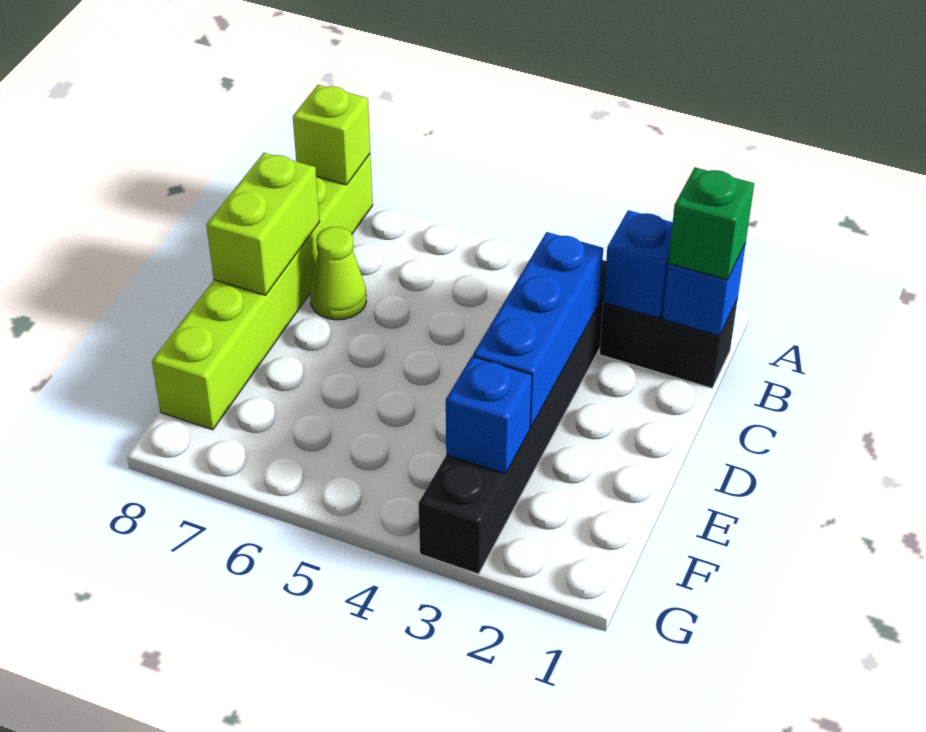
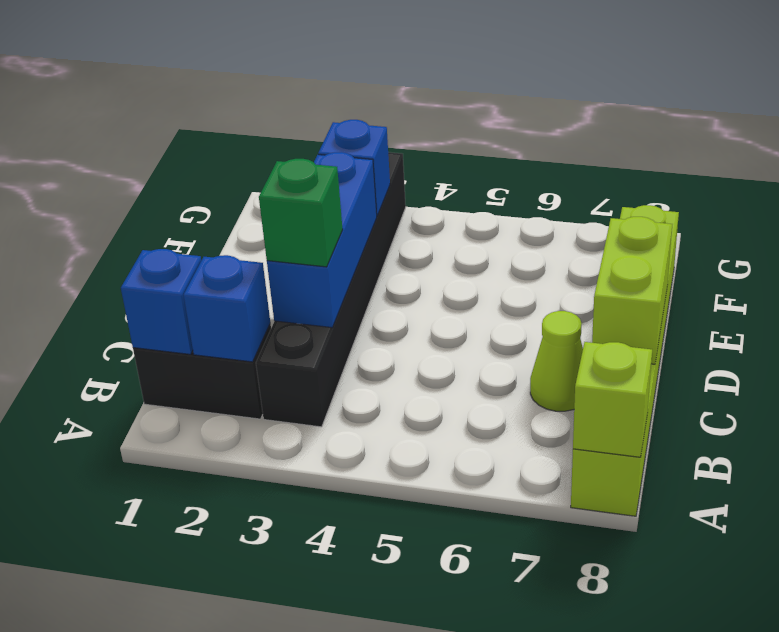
green brick B1 level 3 -> green brick C3 level 3

